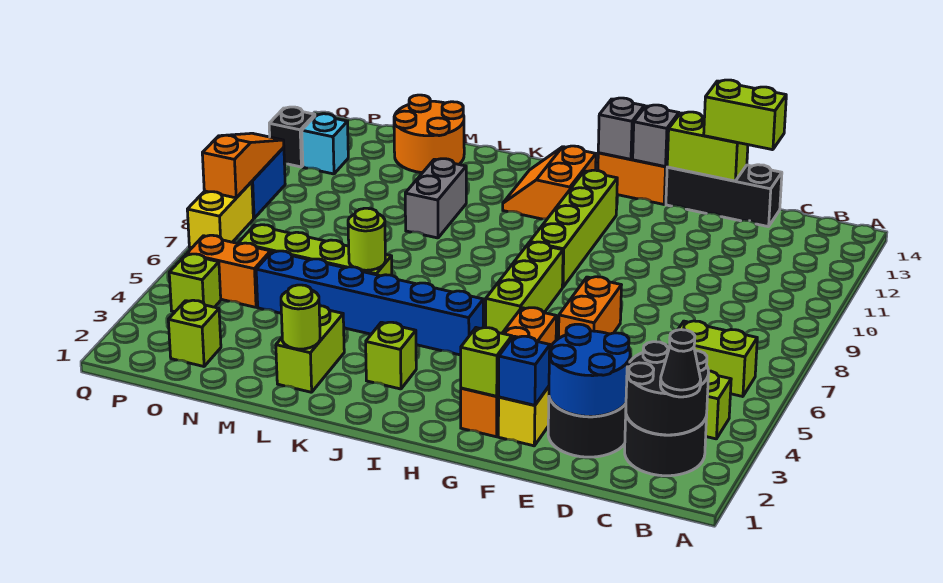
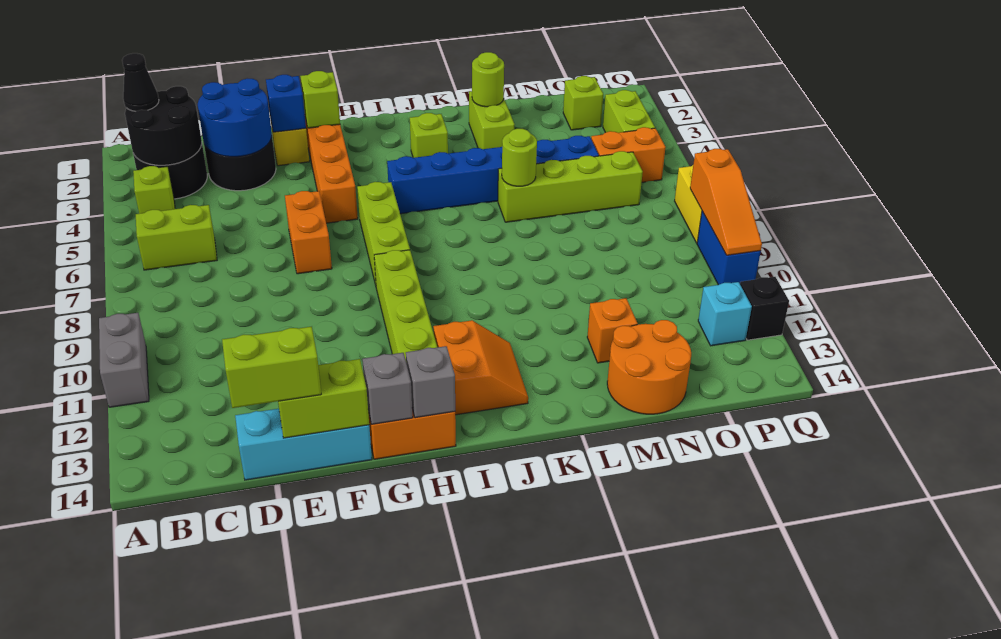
black brick D14:F14 level 1 -> cyan brick D14:F14 level 1
grey brick L10:L11 level 1 -> grey brick A10:A11 level 1
none -> orange brick M12 level 1
lime brick P4 level 1 -> lime brick P3:P4 level 1

